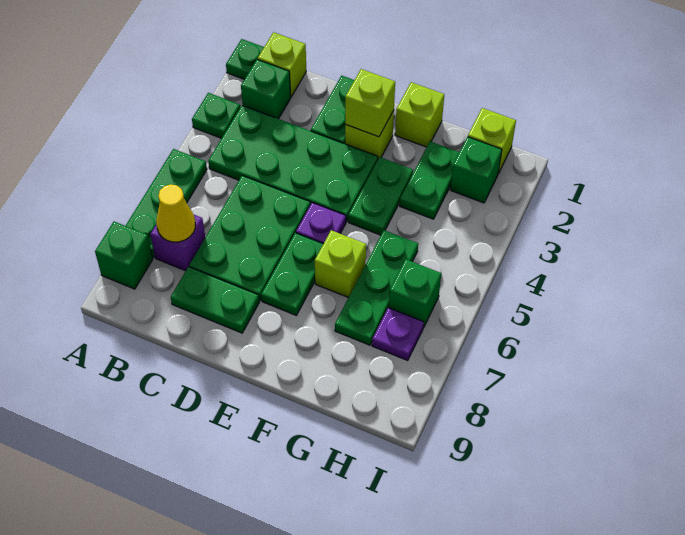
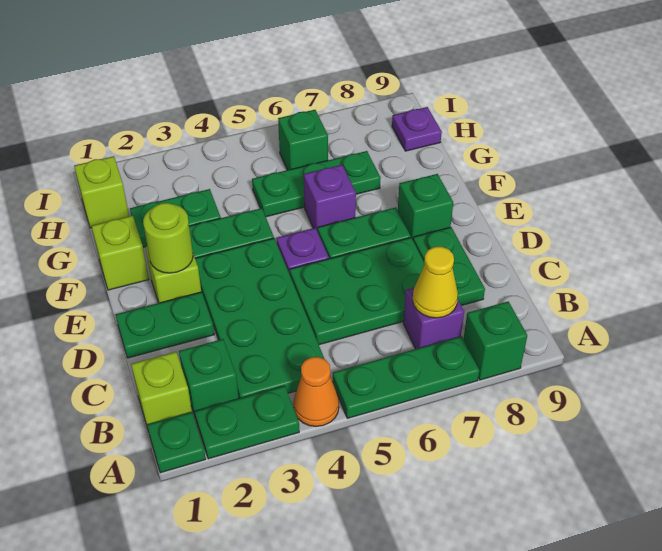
green plate A3 level 1 -> green plate A2:A3 level 1
none -> orange cone A4 level 1
lime brick E2 level 2 -> lime round brick E2 level 2
lime brick F6 level 1 -> purple brick F6 level 1
green brick H2 level 1 -> green brick E8 level 1
purple plate H7 level 1 -> purple plate H9 level 1

